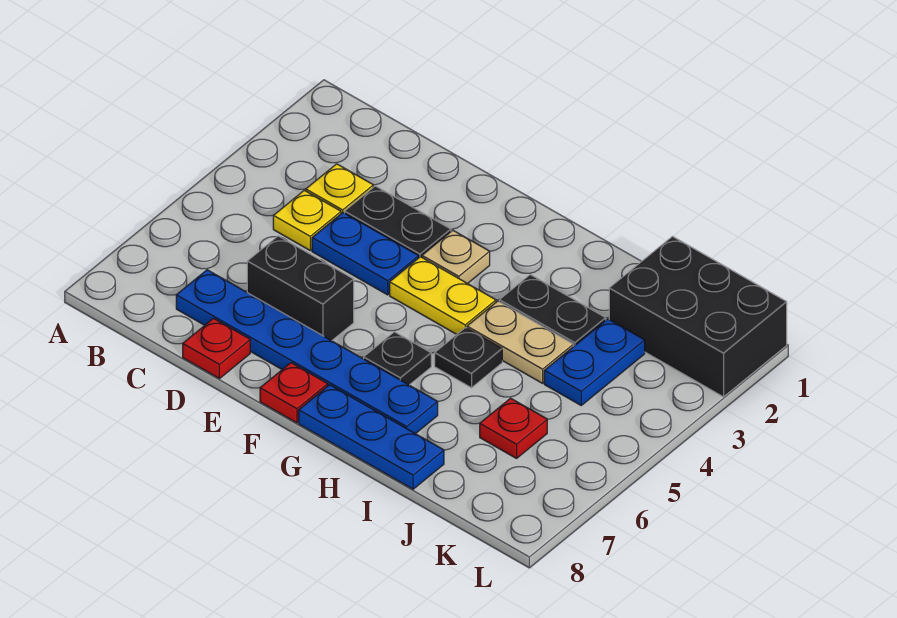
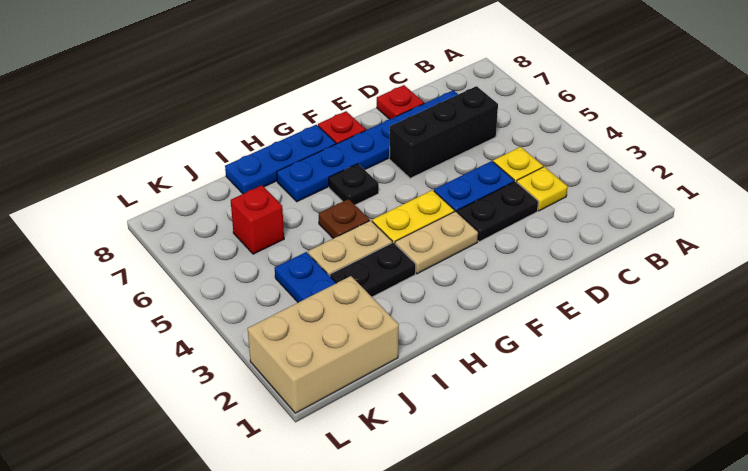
black brick D6:E6 level 1 -> black brick C6:E6 level 1
tan plate F3 level 1 -> tan plate F3:G3 level 1
black plate H5 level 1 -> brown plate H5 level 1
black brick J1:L2 level 1 -> tan brick J1:L2 level 1
red plate J6 level 1 -> red brick J6 level 1

